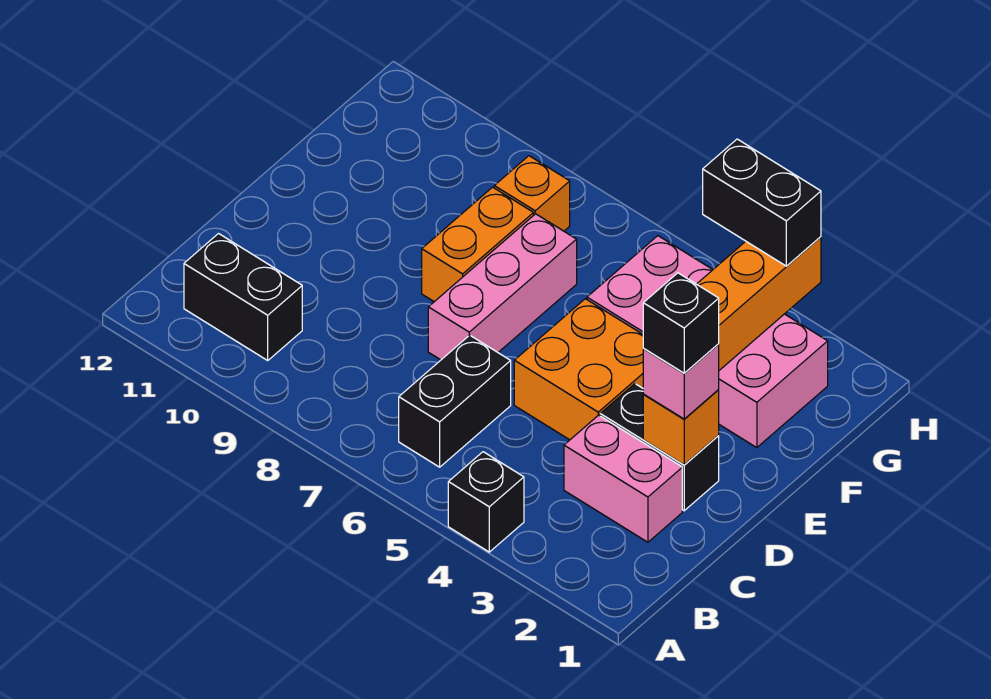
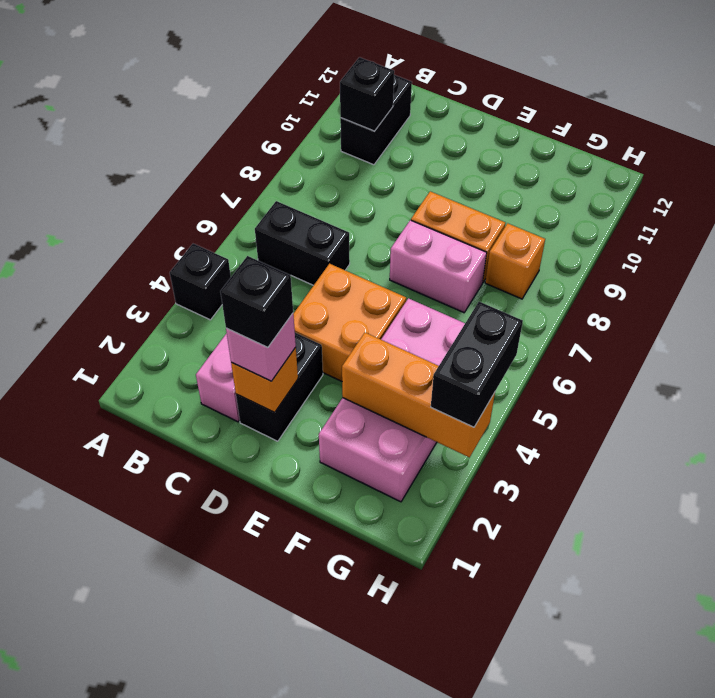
none -> black brick B10 level 2
pink brick D7:F7 level 1 -> pink brick E7:F7 level 1

